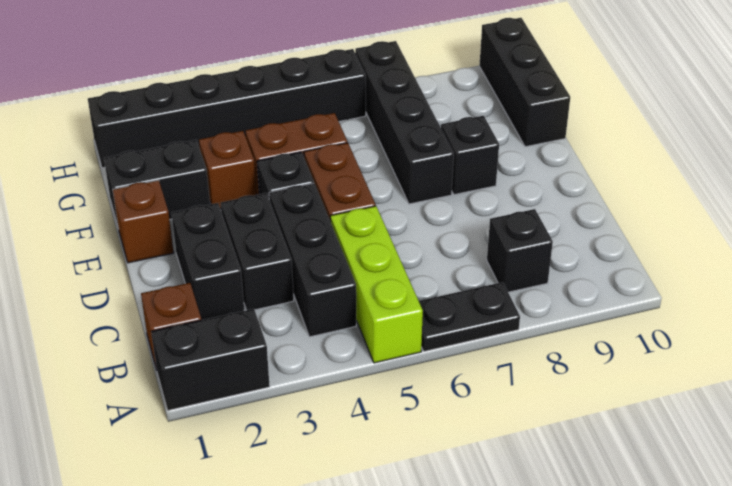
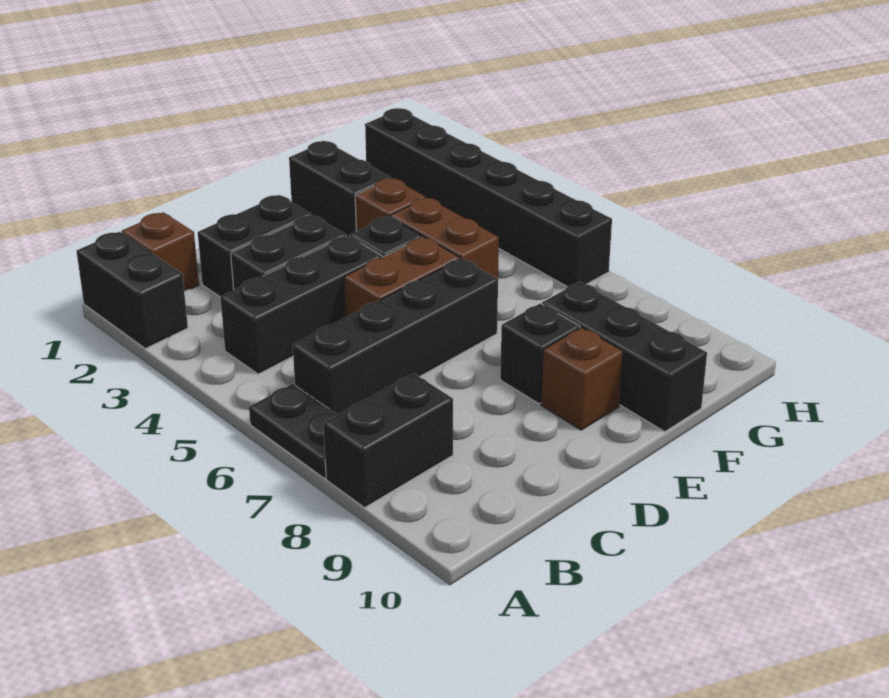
lime brick A5:C5 level 1 -> none
black brick B8 level 1 -> black brick A8:B8 level 1
brown brick E1 level 1 -> brown brick E9 level 1
black brick E7:H7 level 1 -> black brick B6:E6 level 1
black brick F10:H10 level 1 -> black brick F8:F10 level 1

